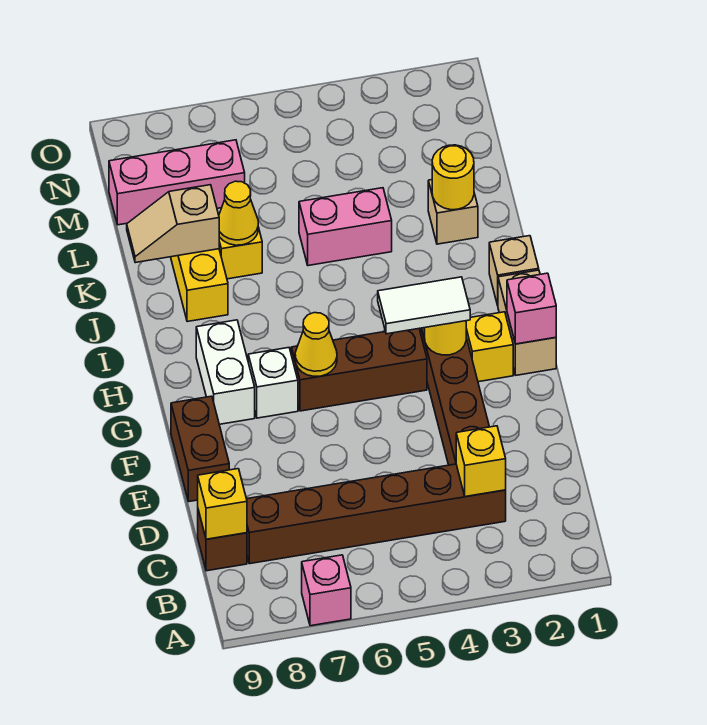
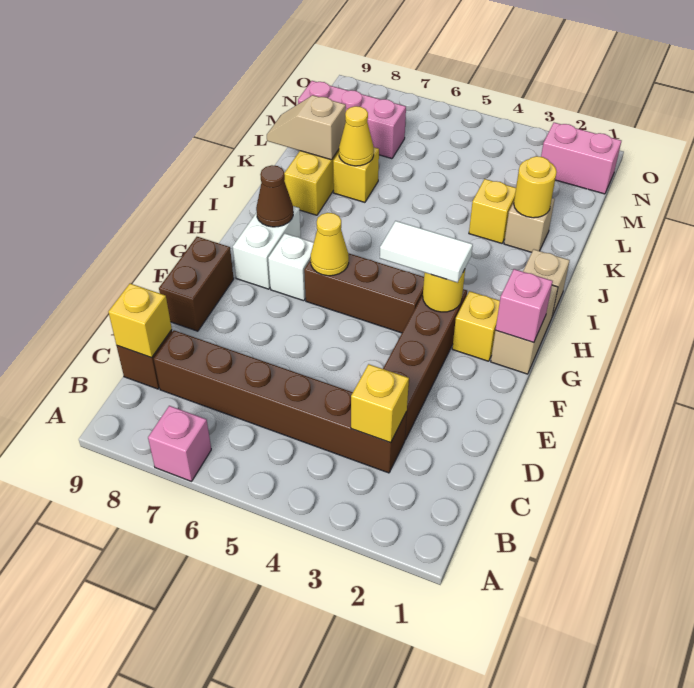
none -> brown cone H8 level 2
none -> yellow brick K3 level 1
pink brick K4:K5 level 1 -> pink brick N1:N2 level 1

